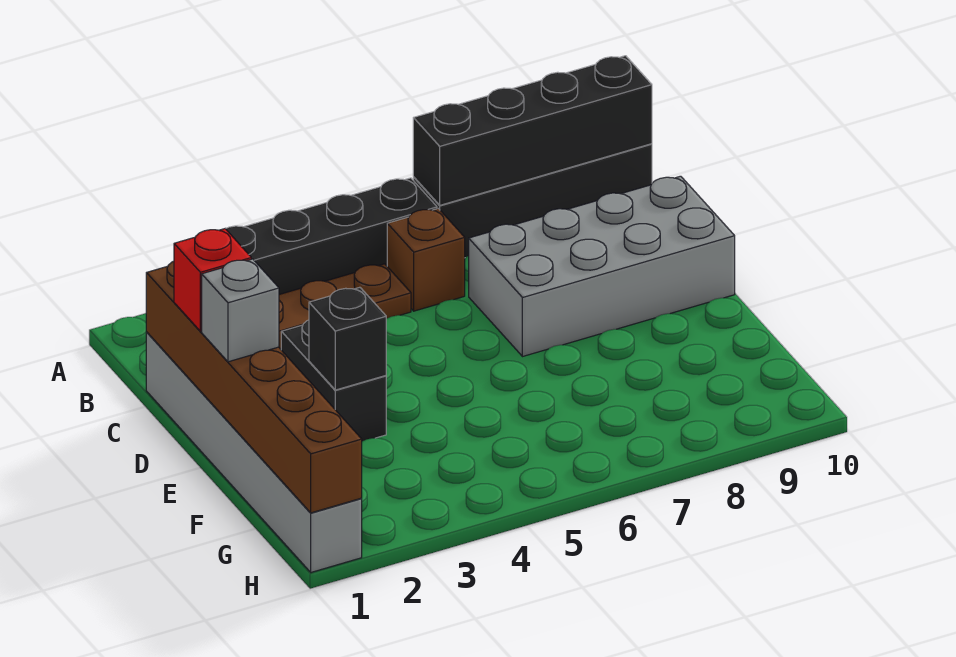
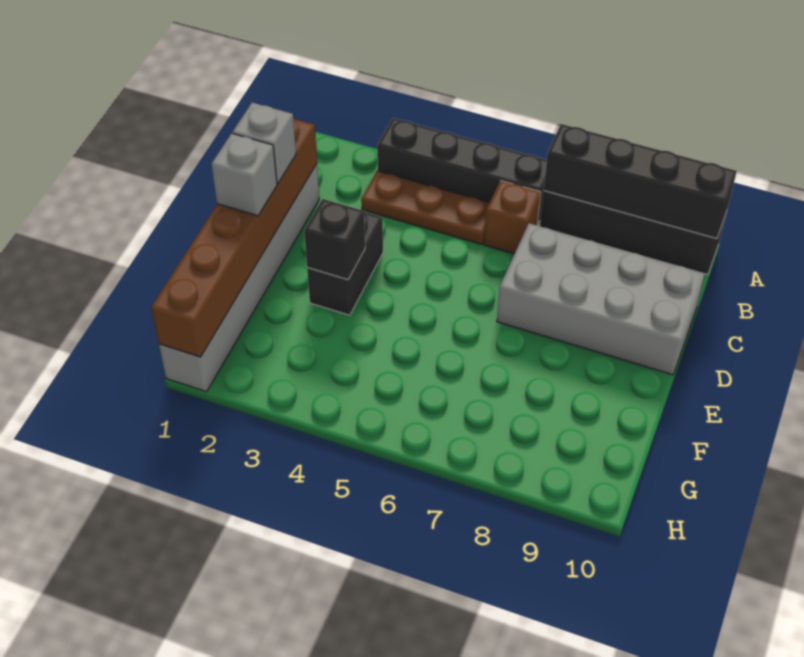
red brick D1 level 3 -> grey brick D1 level 3

